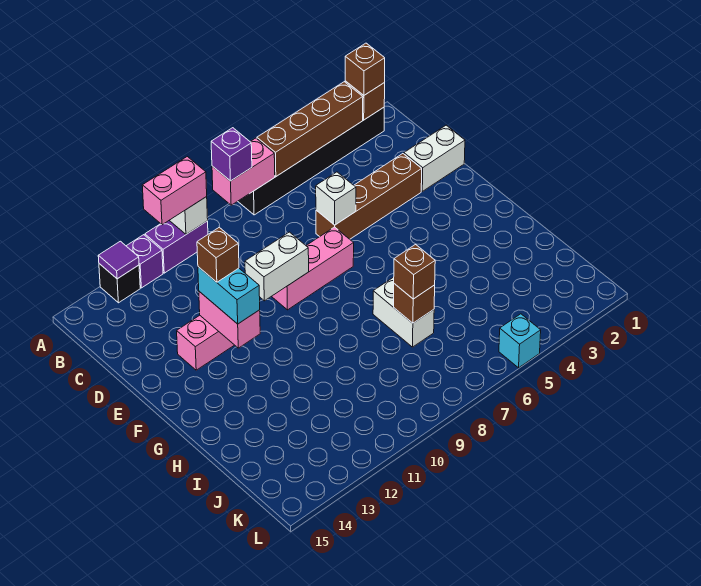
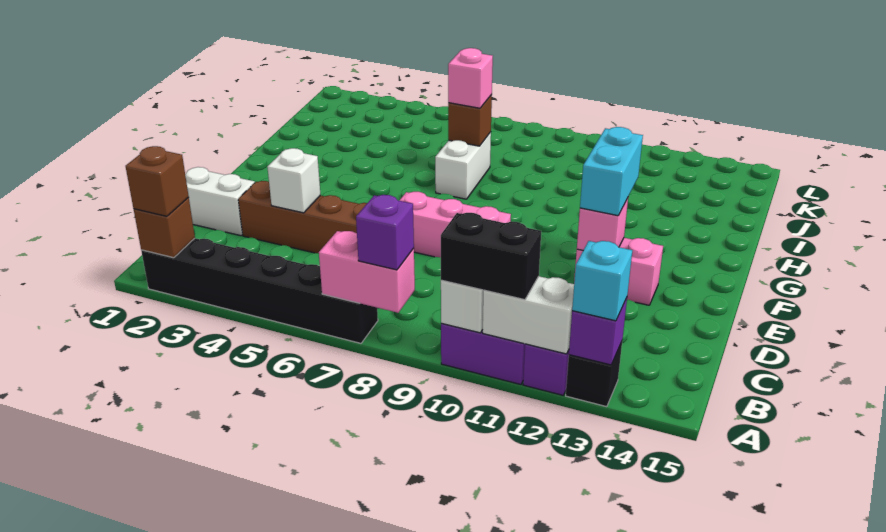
brown brick A3:A6 level 2 -> none
pink brick A10:A11 level 3 -> black brick A10:A11 level 3
purple tile A13 level 2 -> purple brick A13 level 2
white brick D6 level 2 -> white brick D4 level 2
white brick E9:E10 level 2 -> white brick A11:A12 level 2
pink brick E12:F12 level 2 -> pink brick E12 level 2
brown brick E12 level 4 -> none
brown brick I7 level 3 -> pink brick I7 level 3
cyan brick L5 level 1 -> cyan brick A13 level 3

